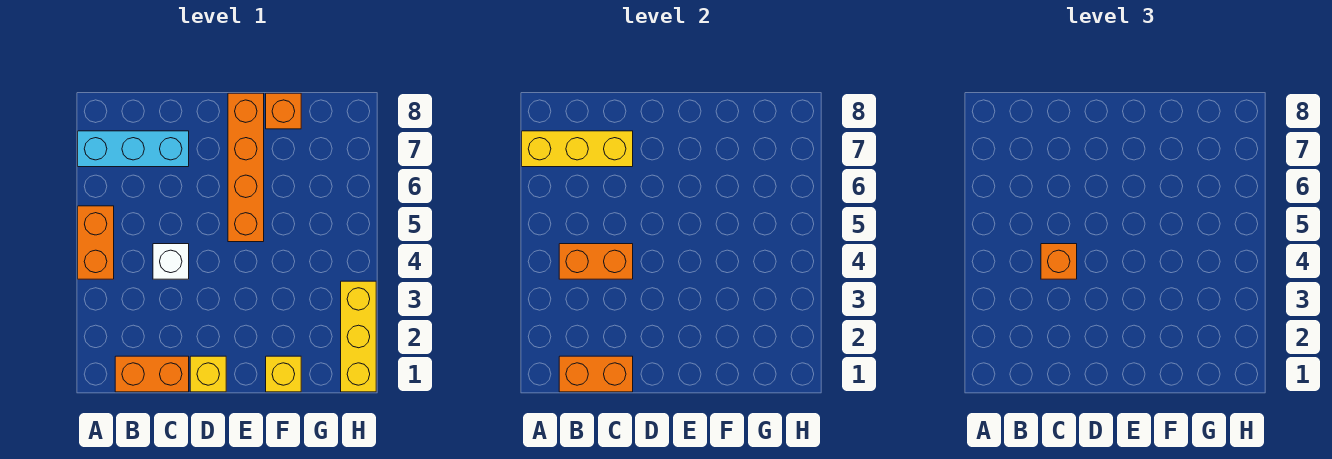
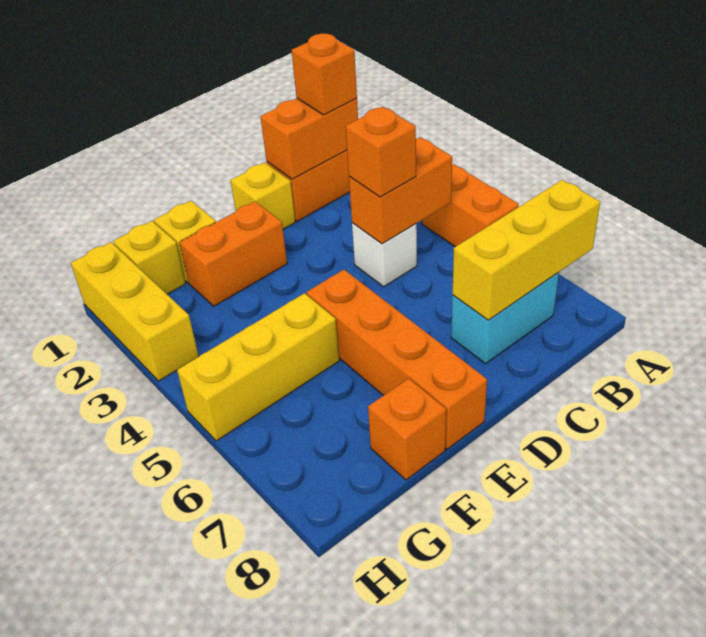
cyan brick A7:C7 level 1 -> cyan brick B7:C7 level 1
none -> orange brick B1 level 3
none -> orange brick E2:F2 level 1
none -> yellow brick F5:H5 level 1
none -> yellow brick G1 level 1

